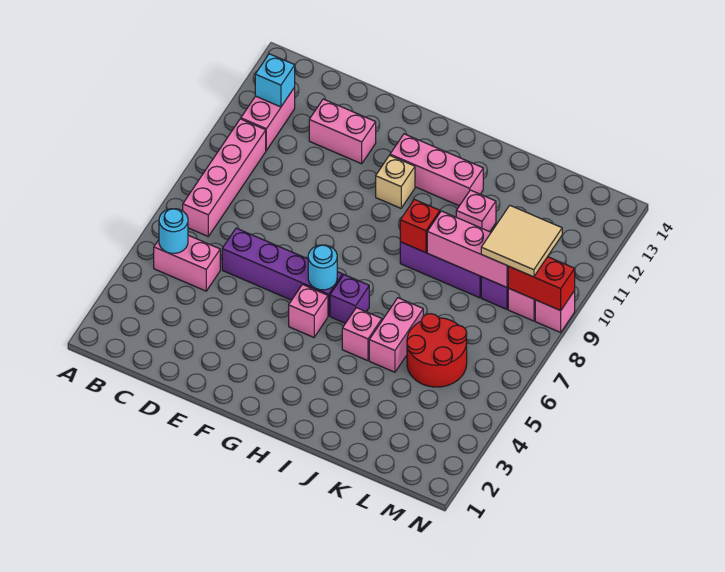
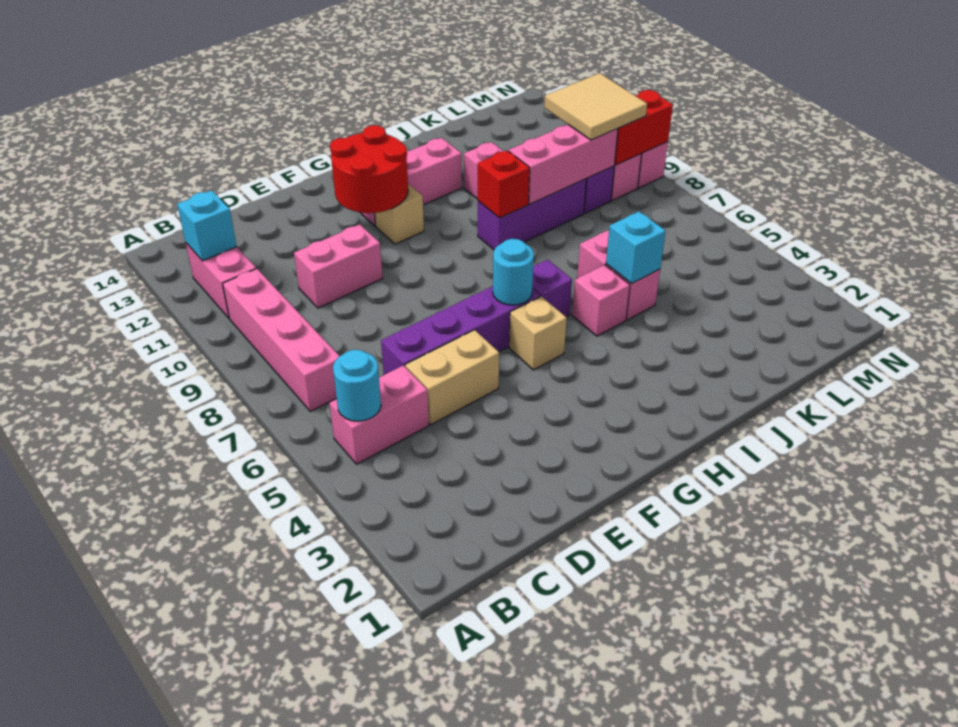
none -> tan brick D5:E5 level 1
pink brick D12:E12 level 1 -> pink brick D10:E10 level 1
pink brick G5 level 1 -> tan brick G5 level 1
none -> cyan brick J5 level 2
red round brick K5:L6 level 1 -> red round brick F11:G12 level 2

